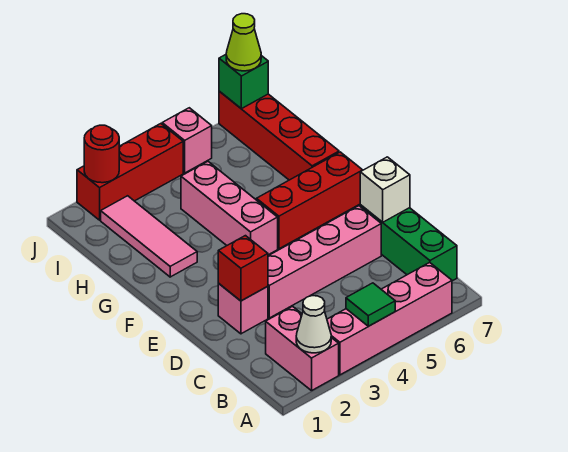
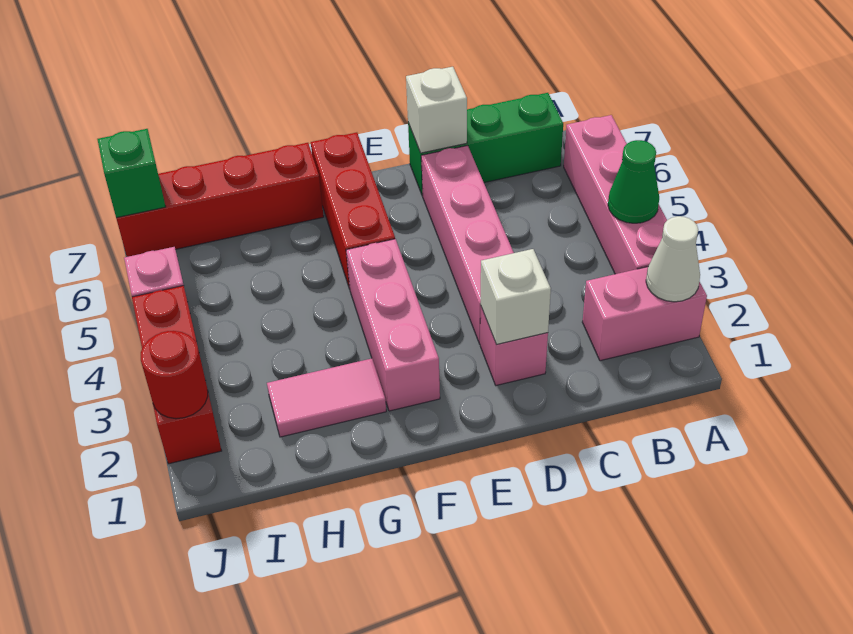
green tile A4 level 2 -> green cone A4 level 2
red brick D2 level 2 -> white brick D2 level 2
pink brick F4:H4 level 1 -> pink brick F2:F4 level 1
pink tile G2:I2 level 1 -> pink tile G2:H2 level 1
lime cone J7 level 3 -> none

